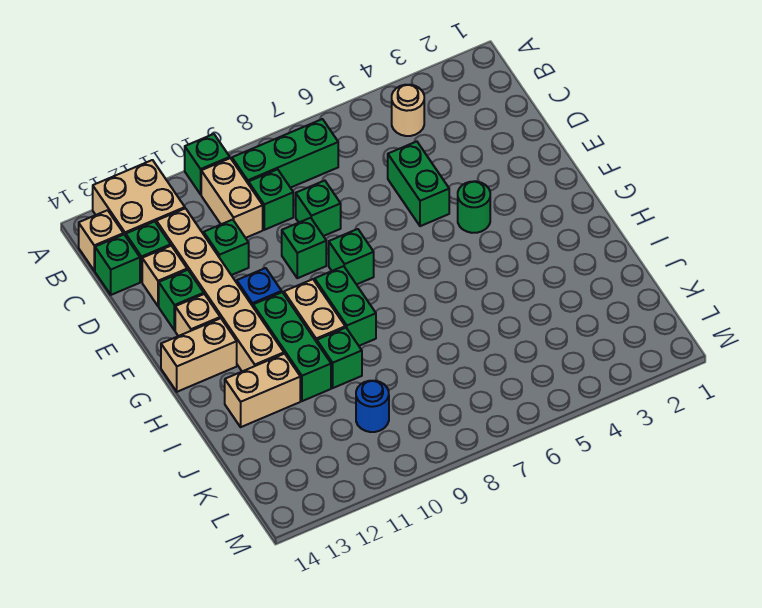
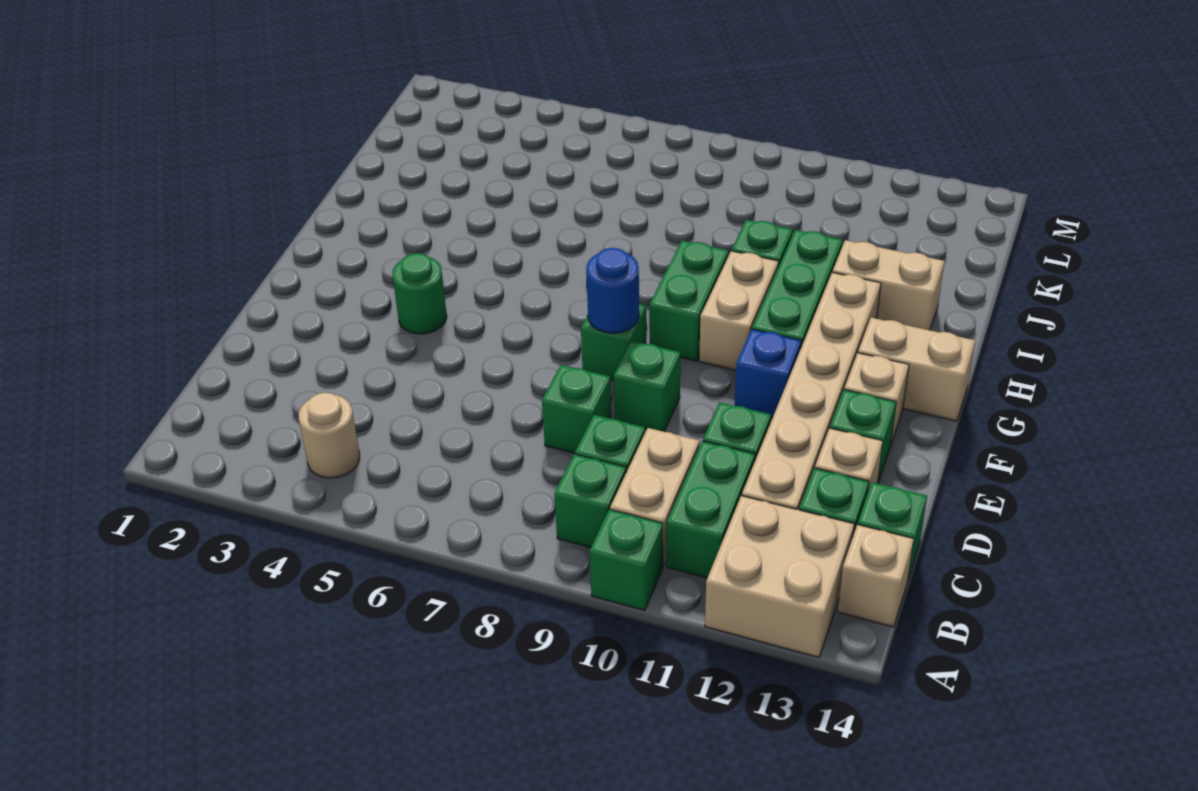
green brick B7:B9 level 1 -> green brick B9 level 1
green brick D5:E5 level 1 -> green brick B11:C11 level 1
blue round brick K10 level 1 -> blue round brick F8 level 2

